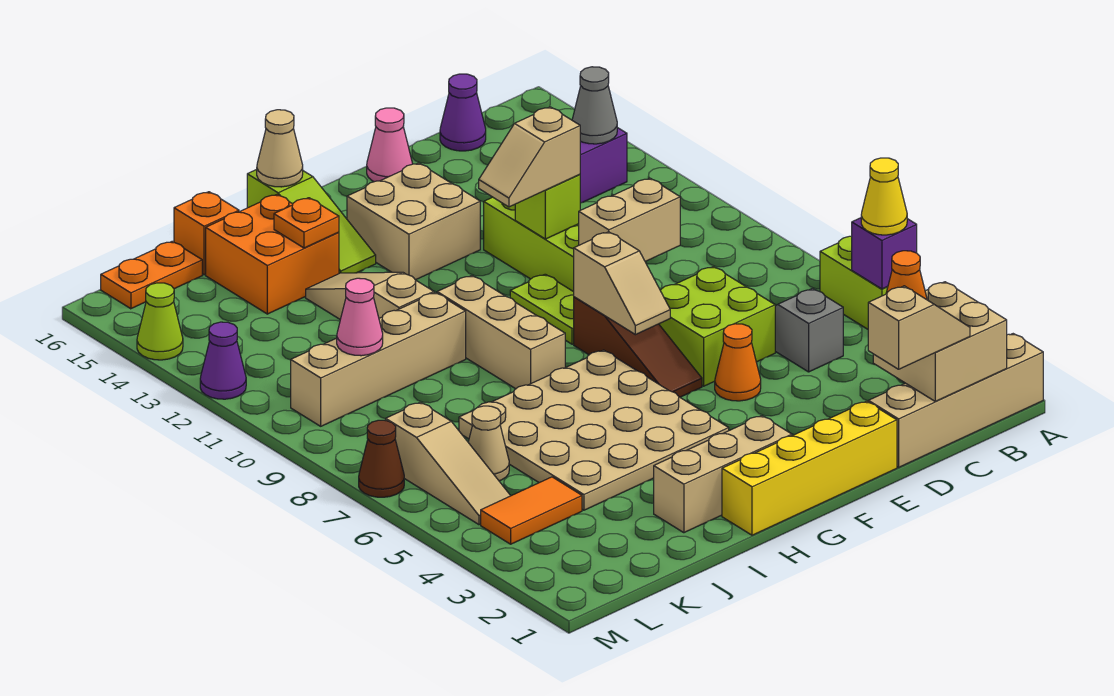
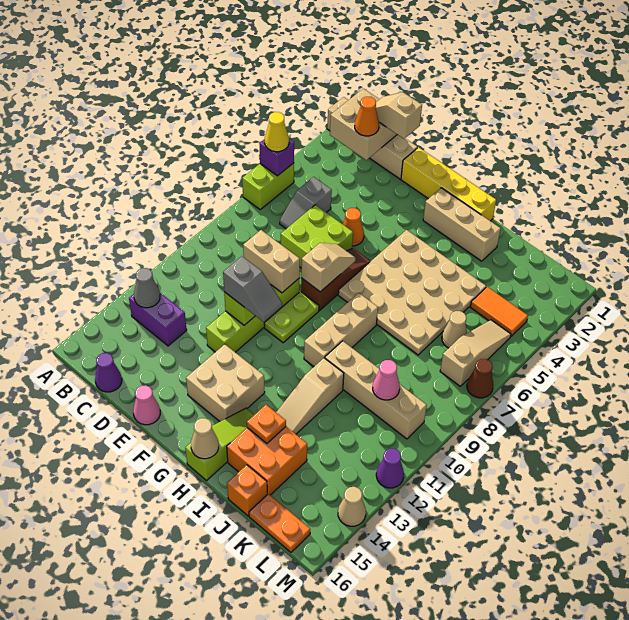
tan slope E11:F11 level 3 top E -> grey slope E11:F11 level 3 top E
lime cone M14 level 1 -> tan cone M14 level 1

